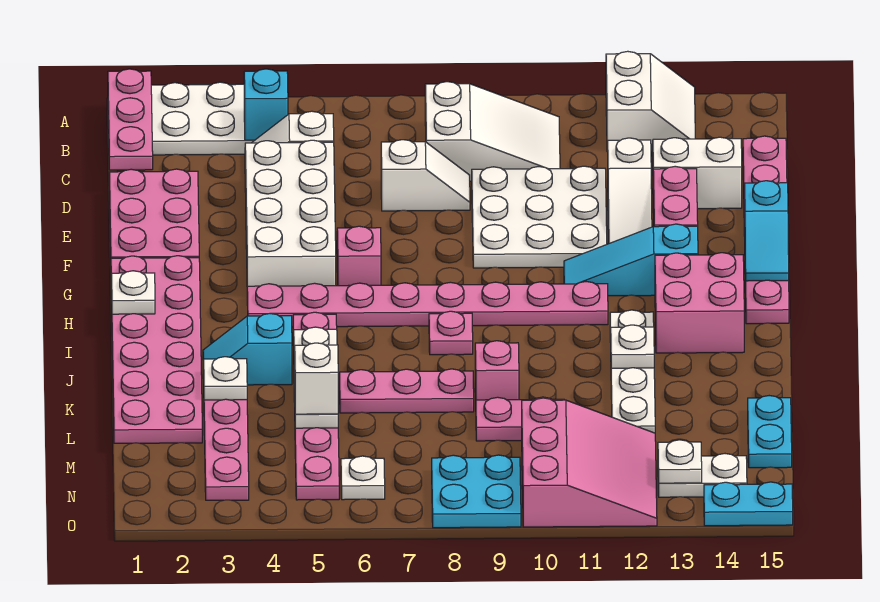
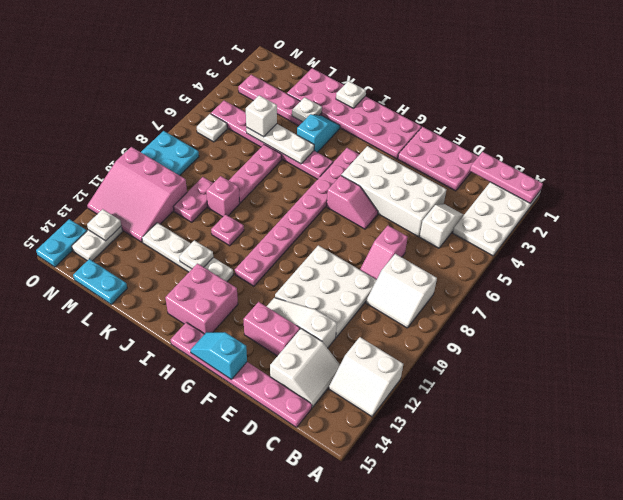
cyan brick B4 level 2 -> none
white slope B8:C10 level 1 top 8 -> white slope B8:C9 level 1 top 8
white slope D7:D8 level 1 top 7 -> pink slope D7:D8 level 1 top 7
cyan slope G11:G13 level 1 top 13 -> none
white plate H1 level 2 -> white plate J1 level 2
pink plate I8 level 1 -> pink plate J10 level 1

